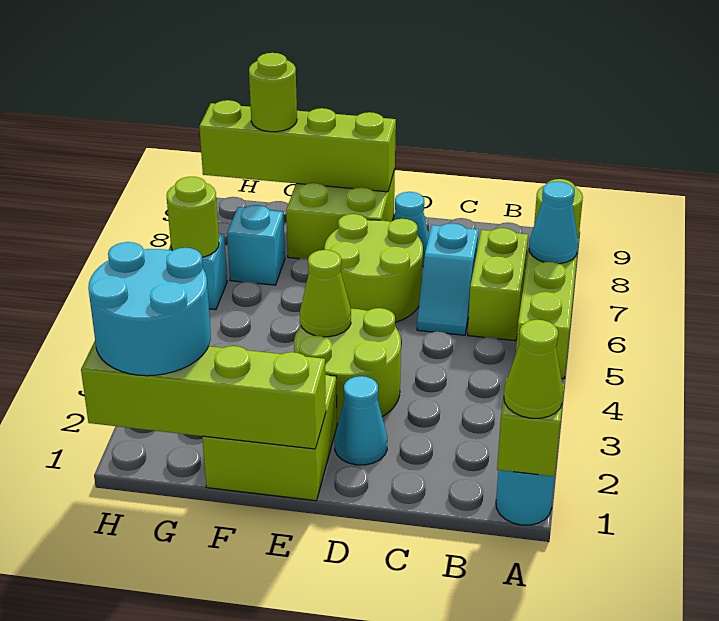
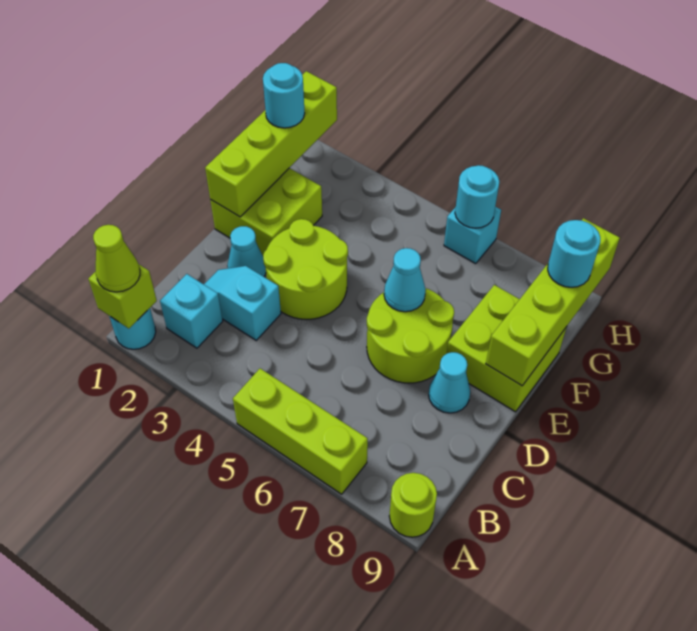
cyan cone A7 level 2 -> cyan cone E6 level 2
lime brick B6:B7 level 1 -> none
cyan slope C6:C7 level 1 top 7 -> cyan slope C2:C3 level 1 top 3
lime cone E4 level 2 -> none
cyan round brick G1:H2 level 3 -> cyan round brick G1 level 3
cyan brick G7 level 1 -> cyan brick B2 level 1
lime round brick G9 level 3 -> cyan round brick G9 level 3
lime round brick H6 level 2 -> cyan round brick H6 level 2

